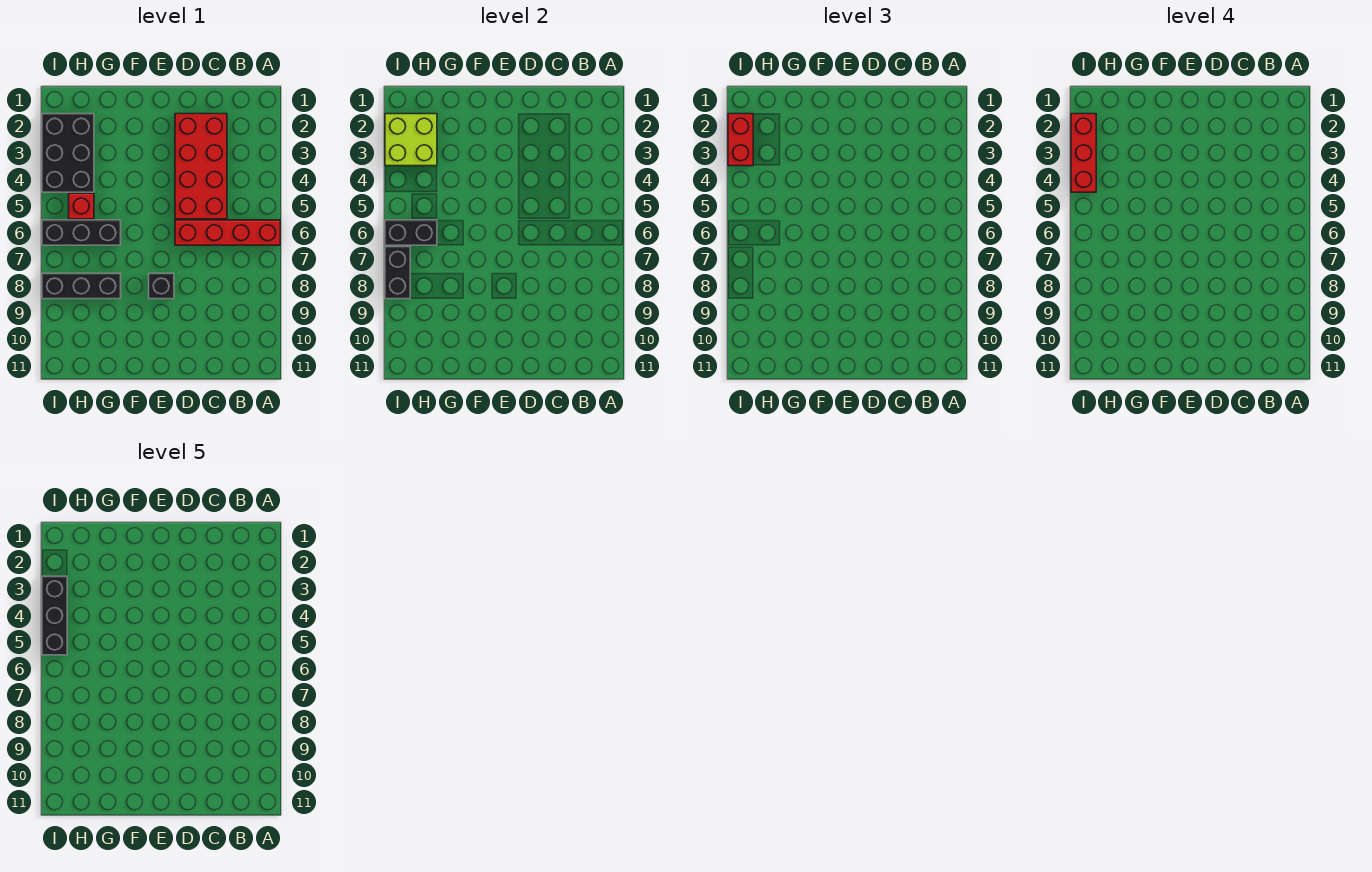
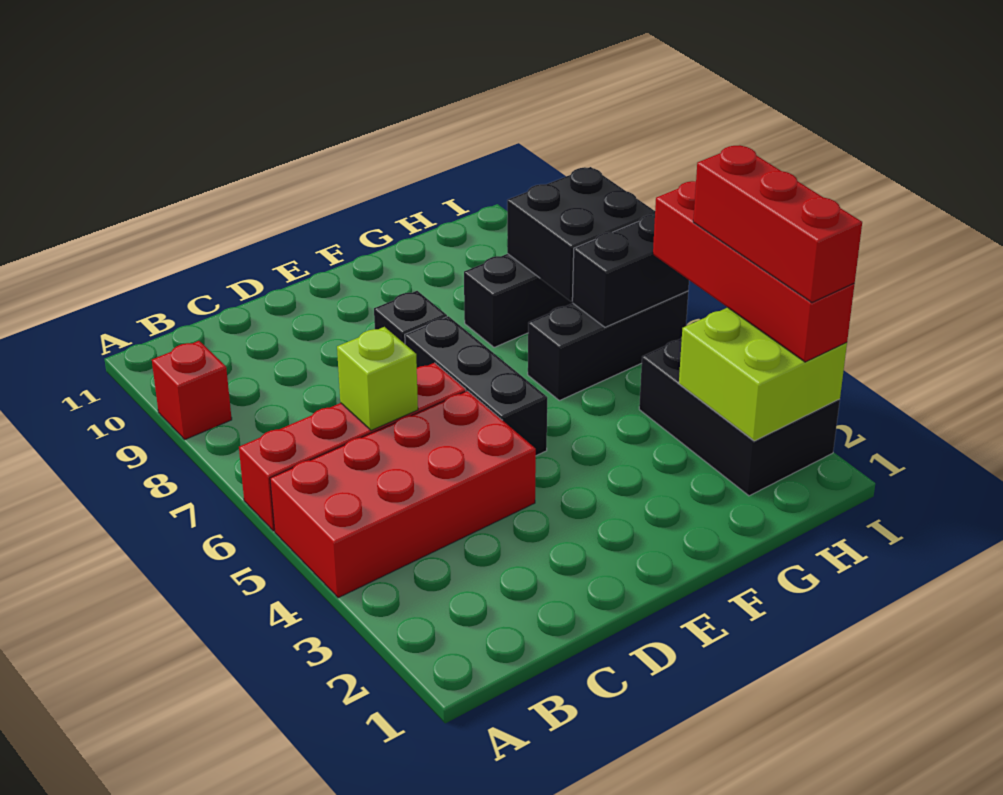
red brick C2:D5 level 1 -> red brick A4:D5 level 1
none -> lime brick C6 level 2
red brick H5 level 1 -> red brick A9 level 1
red brick I2:I3 level 3 -> red brick I2:I5 level 3
black brick I3:I5 level 5 -> black brick E5:E7 level 1
black brick I7:I8 level 2 -> black brick H7:I8 level 2

